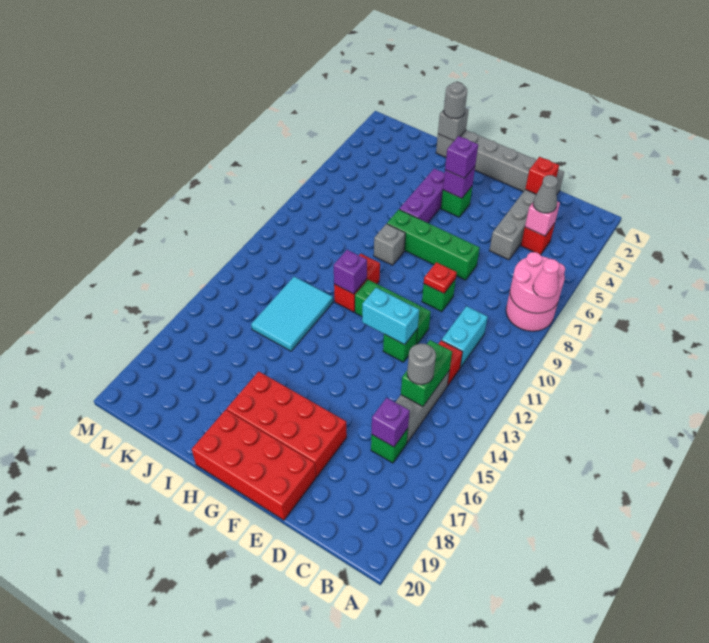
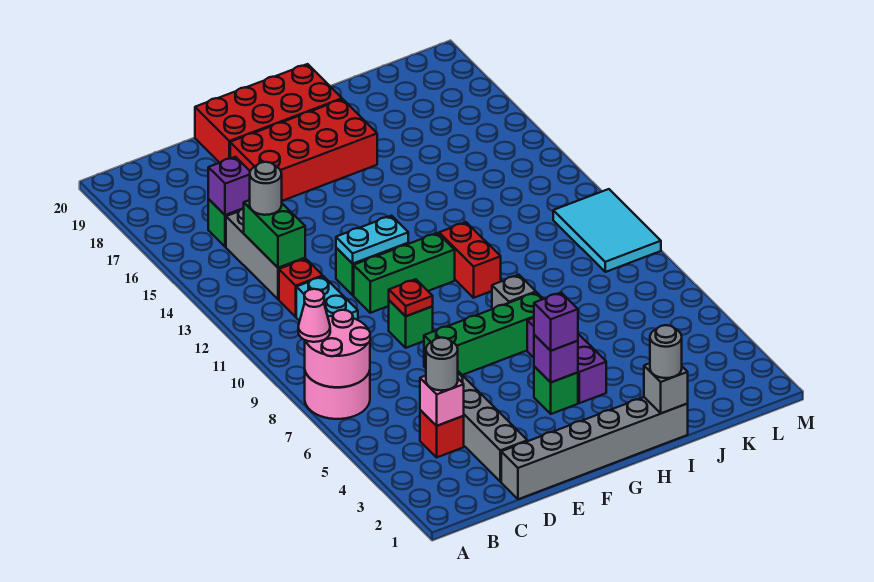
grey cone C4 level 3 -> grey round brick C4 level 3
red brick D2 level 2 -> none
cyan brick E12:F12 level 2 -> cyan plate E12:F12 level 2
purple brick H11 level 2 -> none
cyan tile I12:J14 level 1 -> cyan tile L9:M11 level 1

